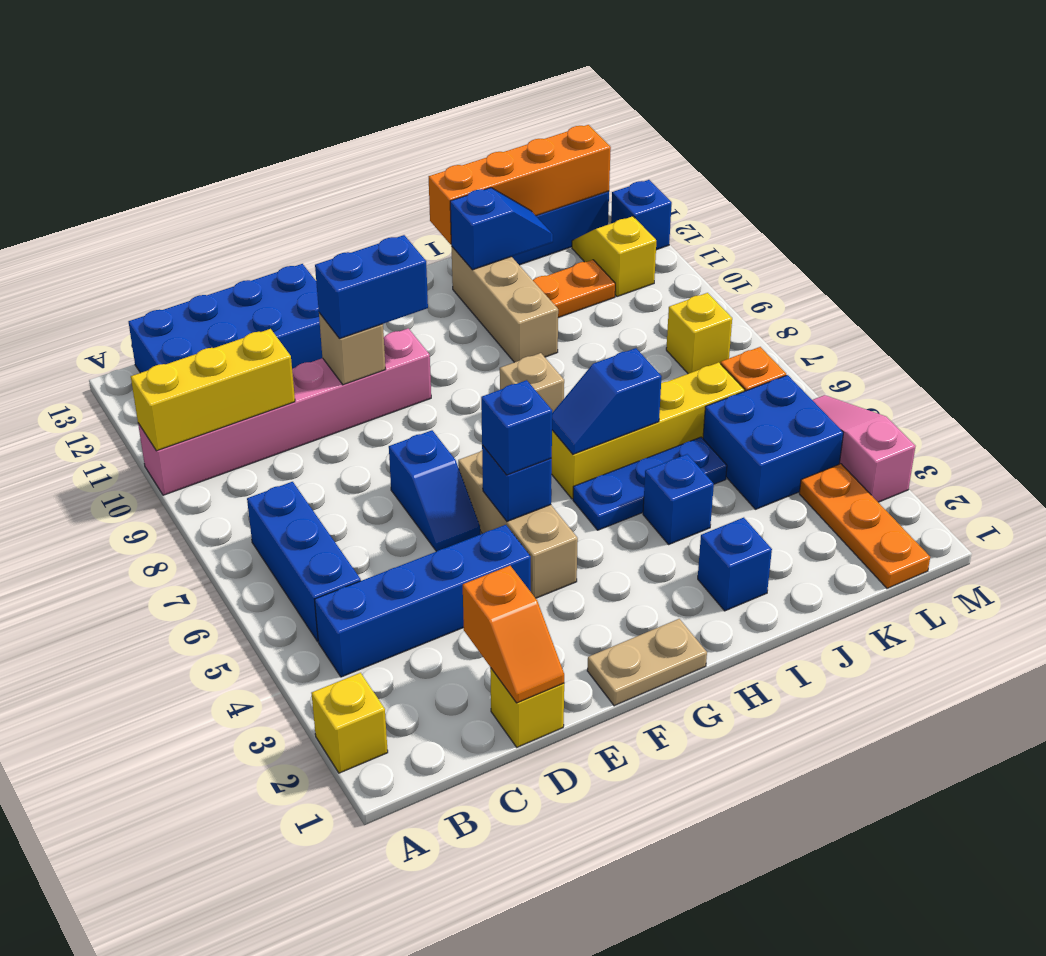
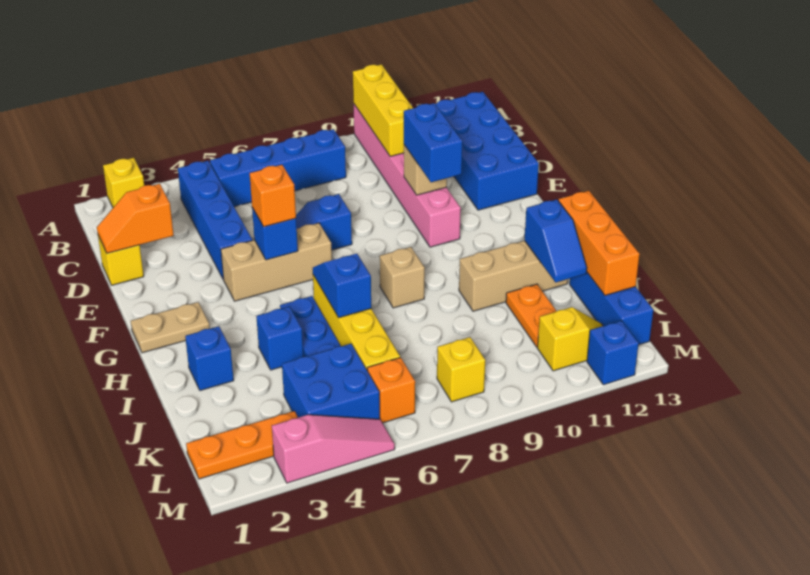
blue brick B5:B7 level 1 -> blue brick B5:B8 level 1
tan plate F1:G1 level 1 -> tan plate G1:G2 level 1
blue brick F5 level 3 -> orange brick F5 level 3
orange brick I13:L13 level 2 -> orange brick I13:K13 level 2

